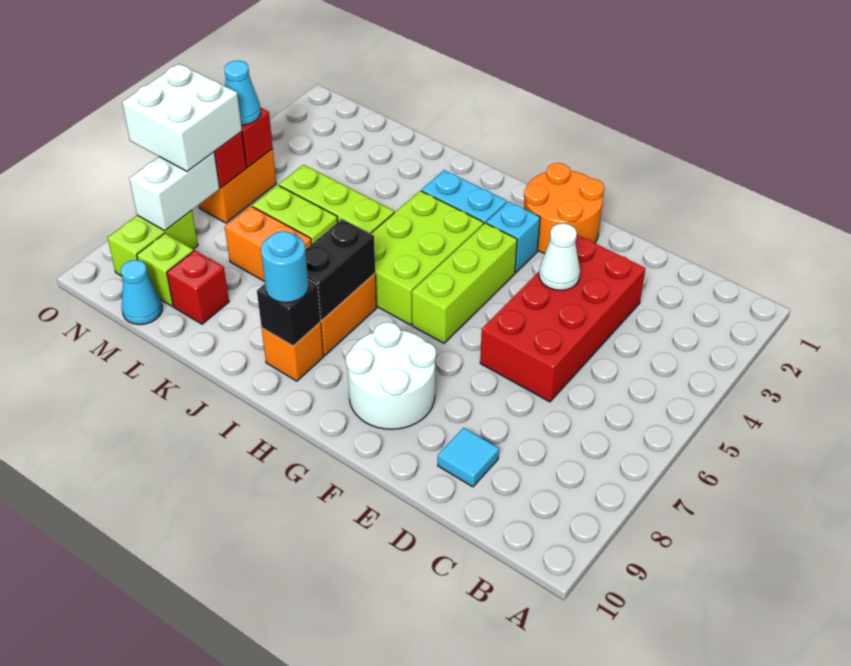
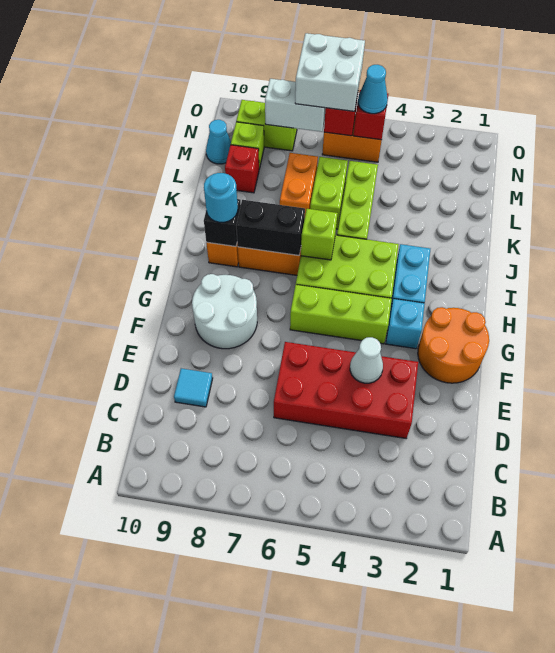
none -> lime brick I6 level 2

